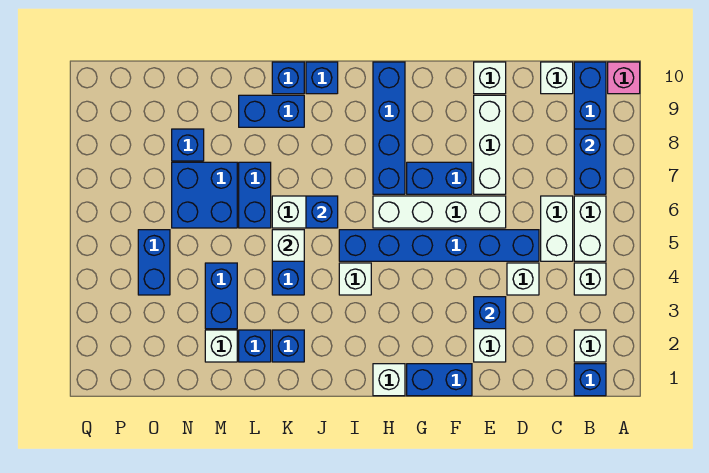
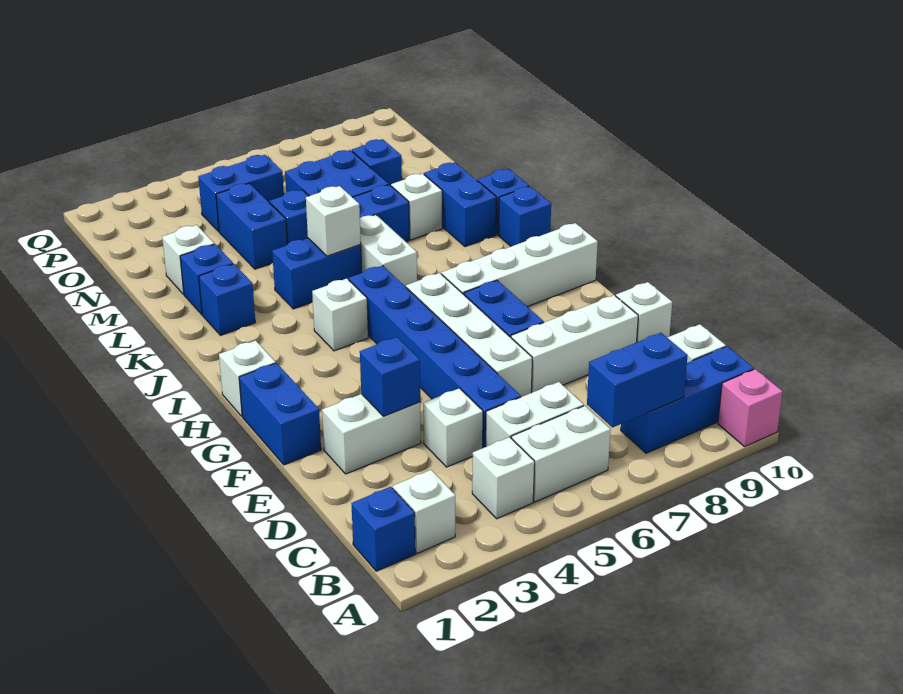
blue brick H7:H10 level 1 -> white brick H7:H10 level 1
blue brick J6 level 2 -> blue brick M5 level 1
none -> white brick L8 level 1
blue brick M3:M4 level 1 -> blue brick M4:N4 level 1

